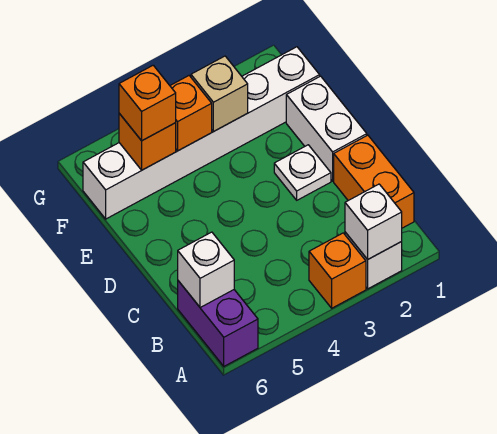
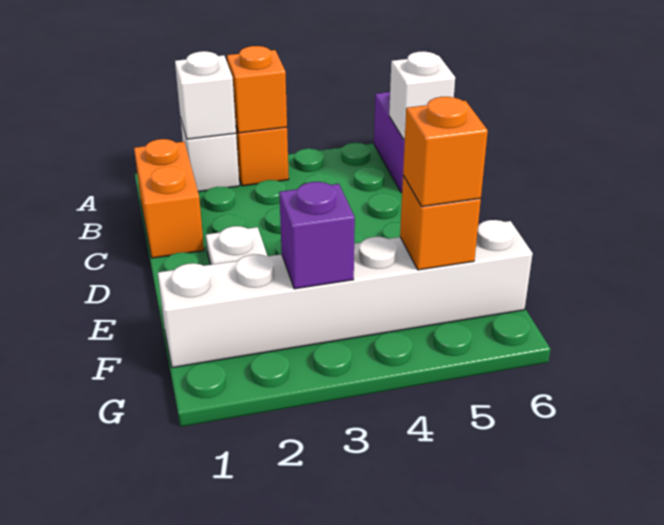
white brick D1:E1 level 1 -> none
tan brick F3 level 2 -> purple brick F3 level 2
orange brick F4 level 2 -> orange brick A3 level 2

